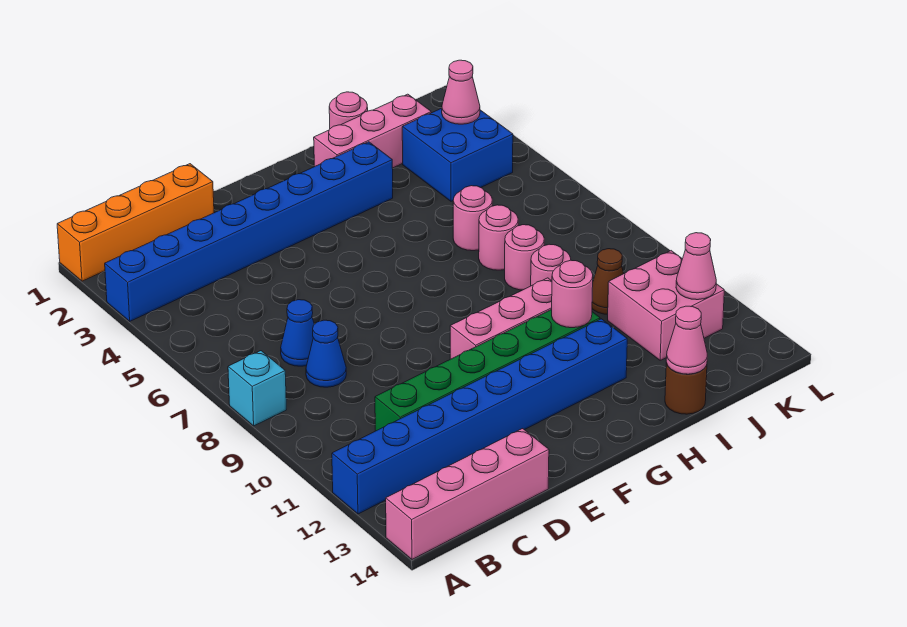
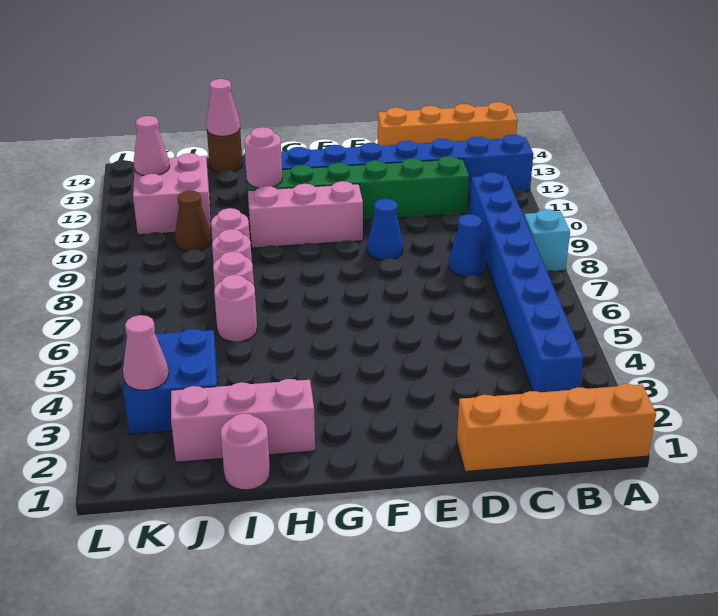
blue brick A3:H3 level 1 -> blue brick B3:B10 level 1
pink brick A14:D14 level 1 -> orange brick A14:D14 level 1
blue cone C7 level 1 -> blue cone E9 level 1

